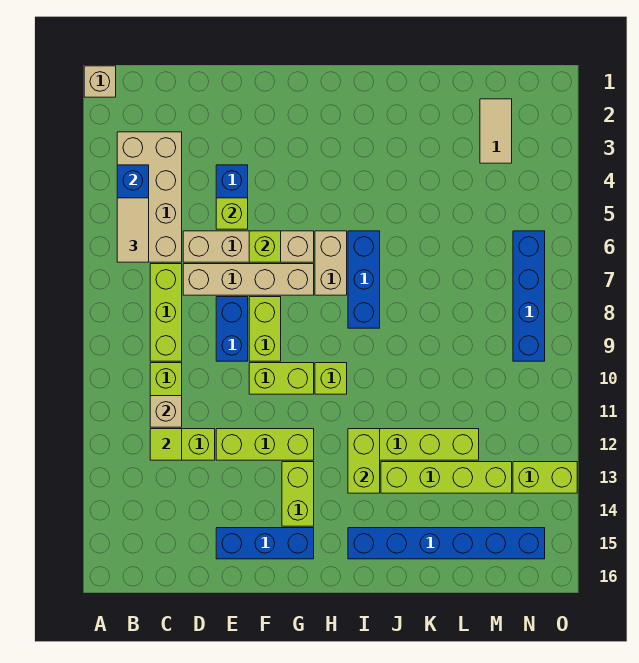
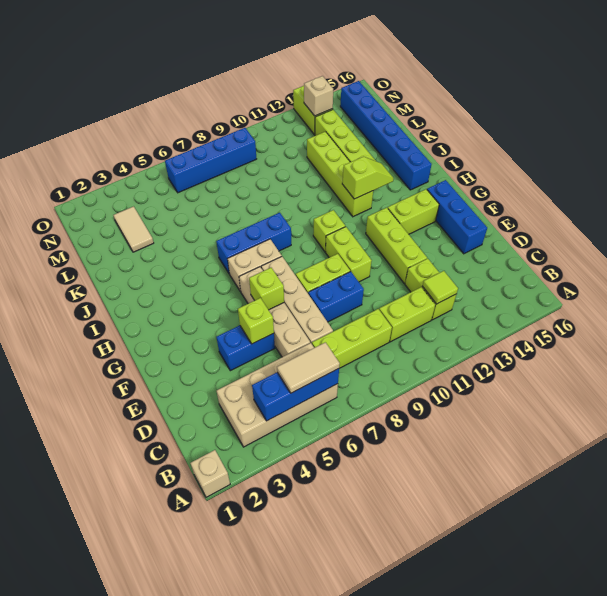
tan brick C11 level 2 -> tan brick N13 level 2
lime brick I12:I13 level 2 -> lime slope I12:I13 level 2 top 12
tan tile M2:M3 level 1 -> tan tile L3:M3 level 1

